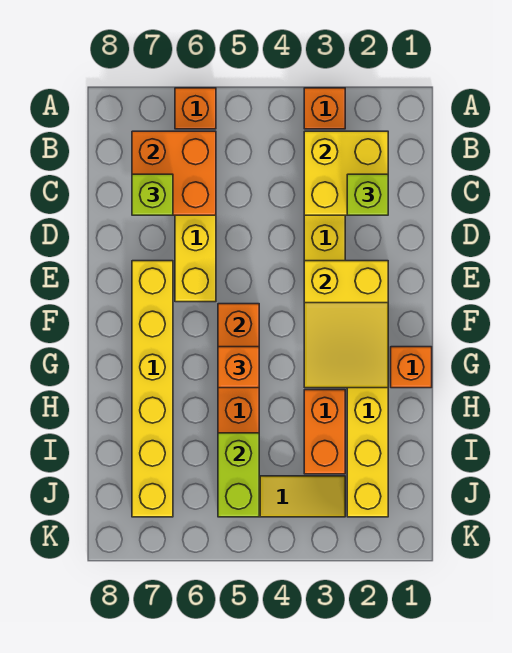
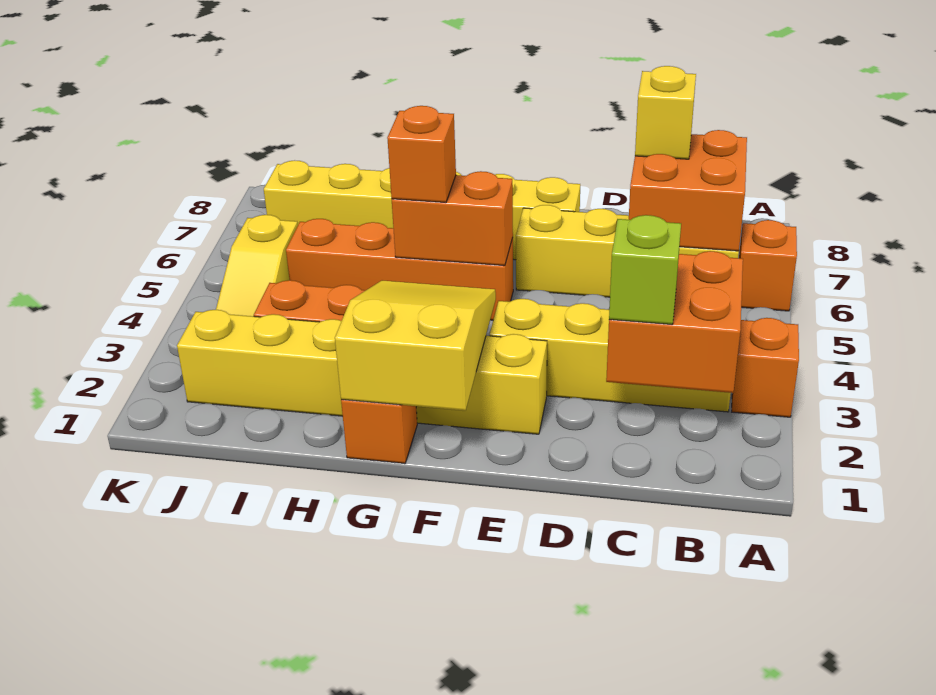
yellow brick B2:C3 level 2 -> orange brick B2:C3 level 2
lime brick C7 level 3 -> yellow brick C7 level 3
yellow slope E2:G3 level 2 top E -> yellow slope F1:G3 level 2 top 1
lime brick I5:J5 level 2 -> none

